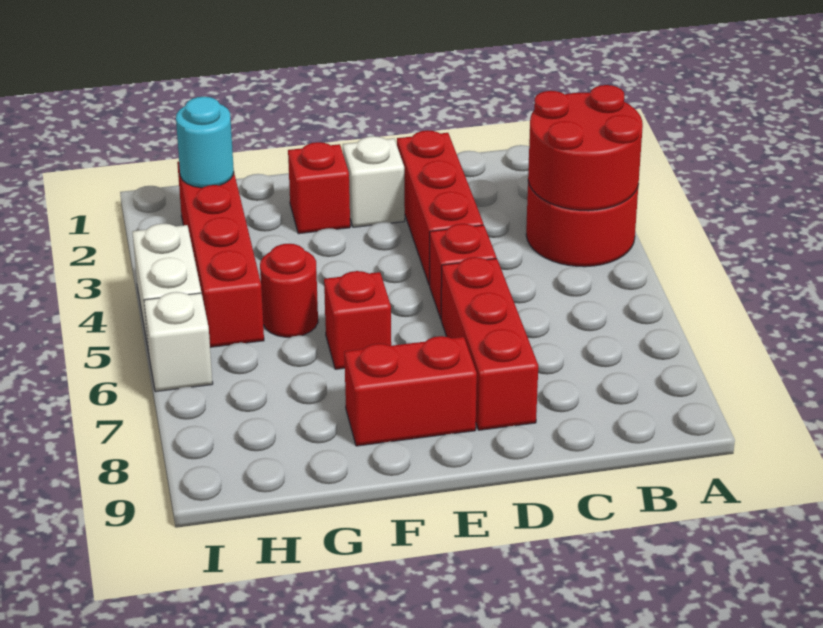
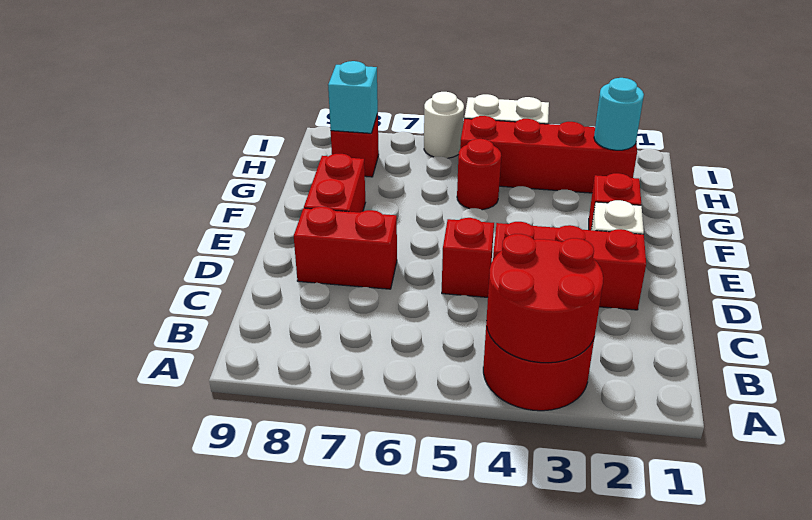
red brick D6:D8 level 1 -> red brick D7:D8 level 1
red brick F6 level 1 -> red brick H8 level 1
none -> cyan brick H8 level 2
white brick I6 level 1 -> white round brick I6 level 1

